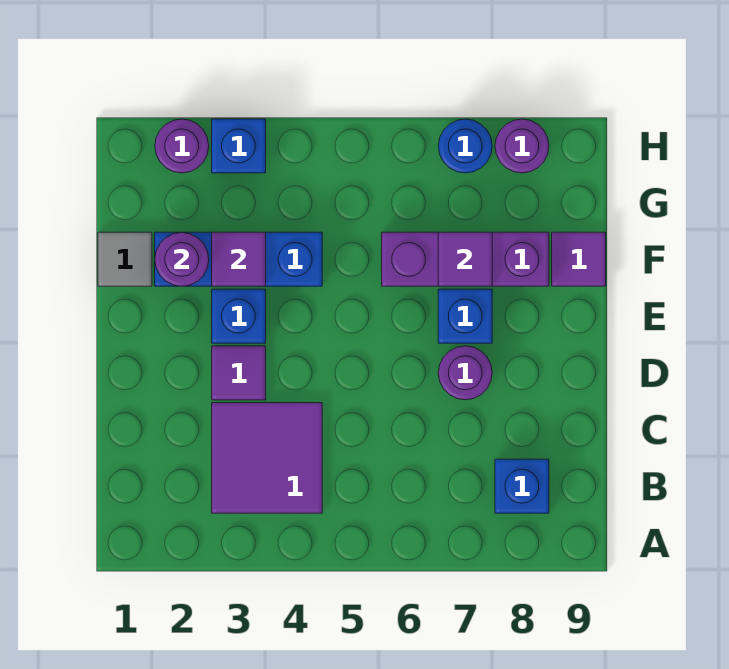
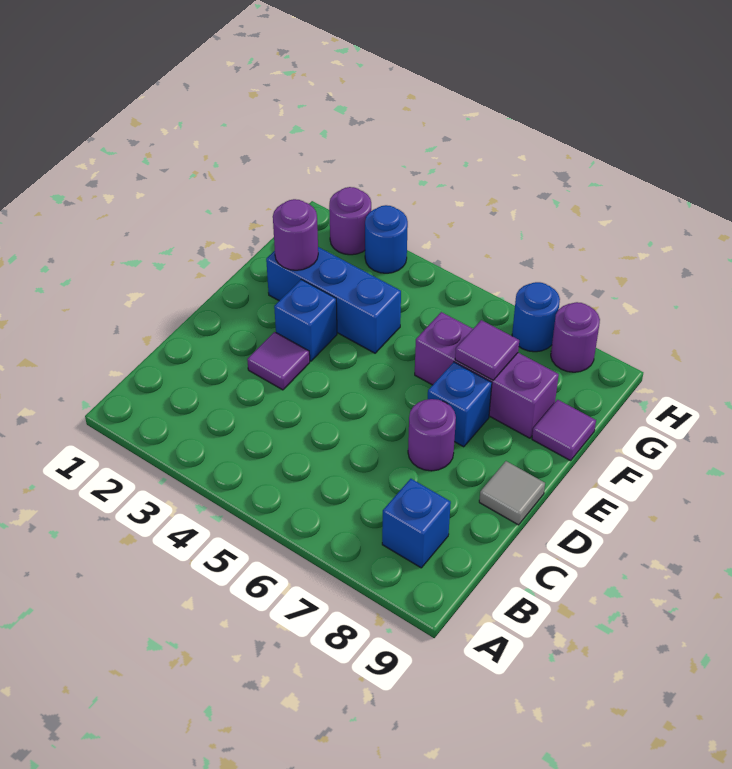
purple tile B3:C4 level 1 -> none
grey tile F1 level 1 -> grey tile D9 level 1
purple tile F3 level 2 -> none
blue brick H3 level 1 -> blue round brick H3 level 1

